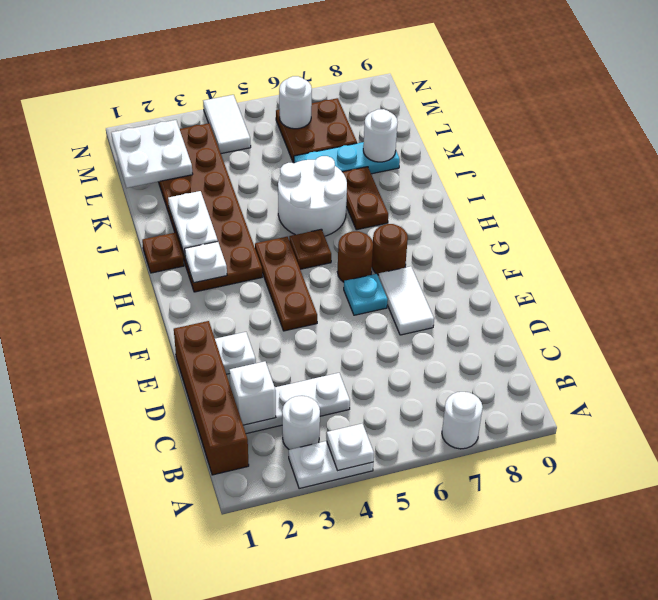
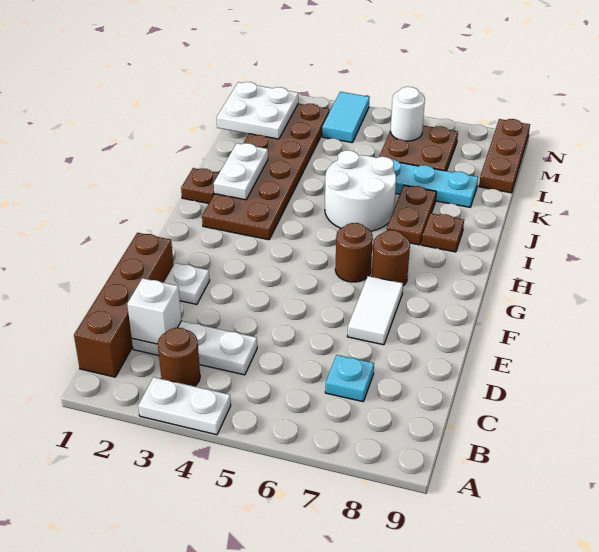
white plate A4 level 2 -> none
white round brick A7 level 1 -> none
white round brick B3 level 1 -> brown round brick B3 level 1
brown plate F4:H4 level 1 -> brown plate L9:N9 level 1
cyan plate F6 level 1 -> cyan plate C7 level 1
white plate H2 level 2 -> none
brown plate H5 level 1 -> brown plate I8 level 1
white round brick K8 level 2 -> none
white tile M4:N4 level 1 -> cyan tile M4:N4 level 1

